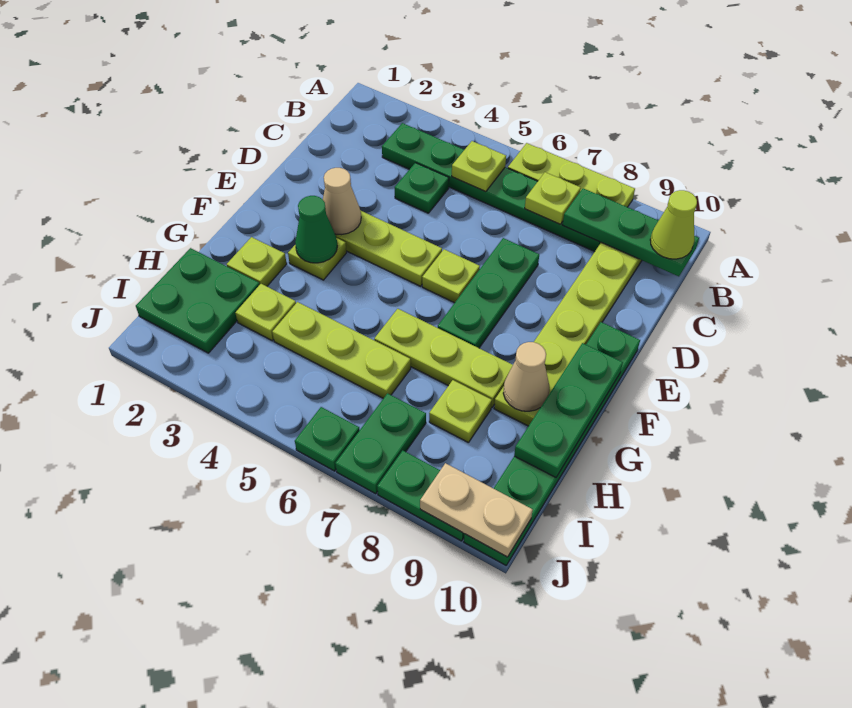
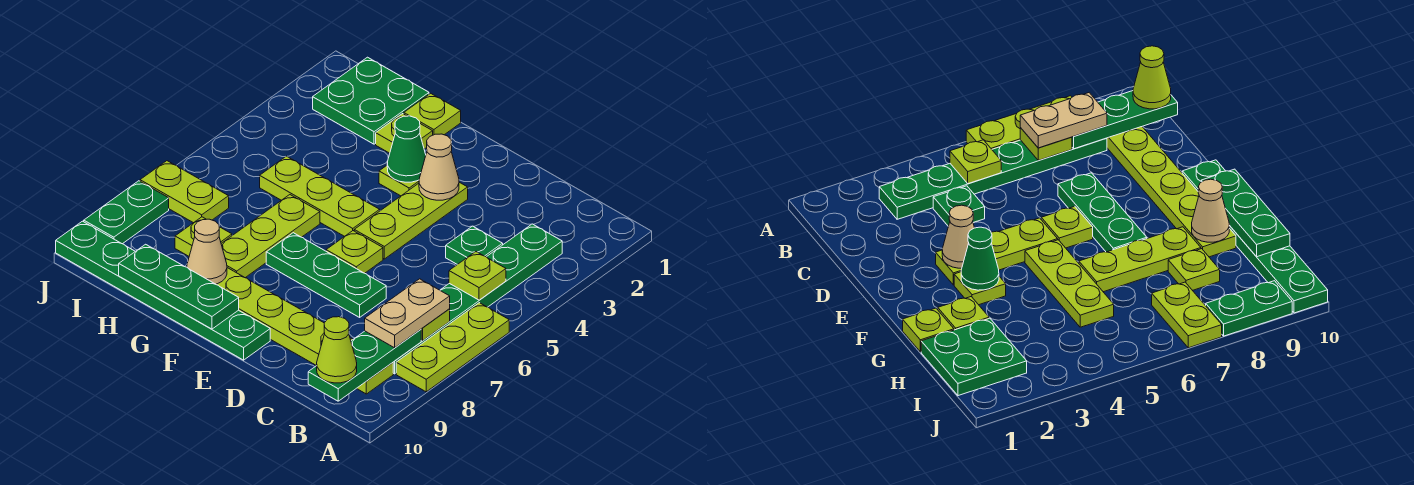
lime plate H3 level 1 -> lime plate G1 level 1
lime plate H4:H6 level 1 -> lime plate F5:H5 level 1
green plate I7:J7 level 1 -> lime plate I7:J7 level 1
green plate J6 level 1 -> none
tan plate J9:J10 level 2 -> tan plate B7:B8 level 3

